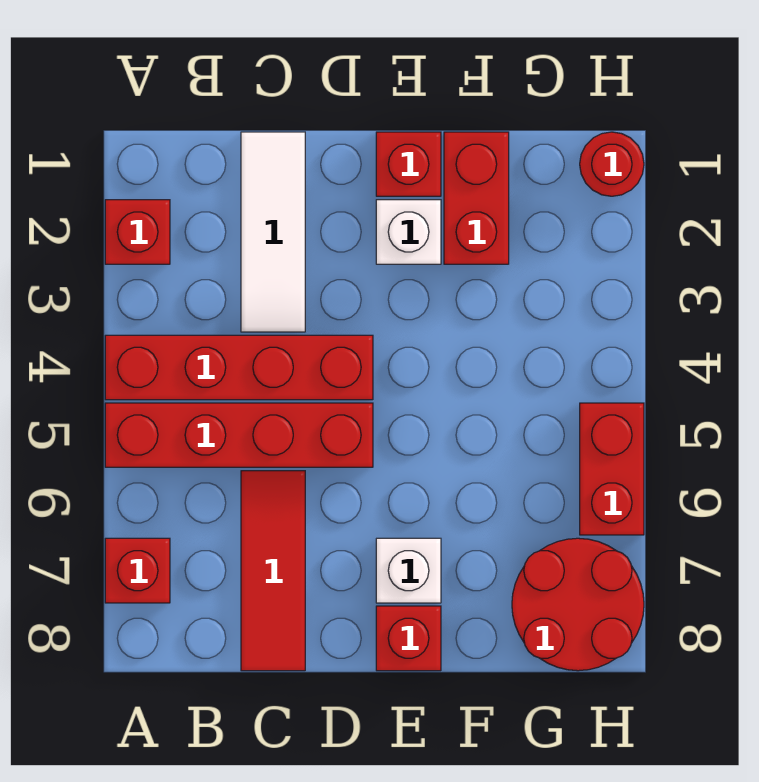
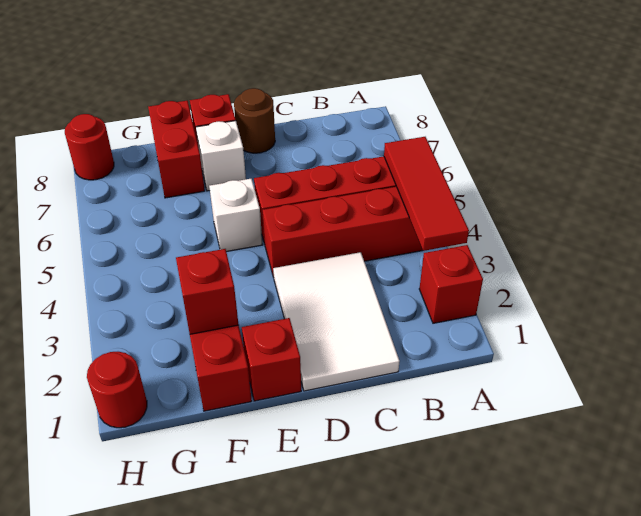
red brick A7 level 1 -> red brick F2 level 2
white tile C1:C3 level 1 -> white tile C1:D3 level 1
red tile C6:C8 level 1 -> red tile A3:A5 level 2
none -> brown round brick D8 level 1
white brick E2 level 1 -> white brick E5 level 1
red round brick G7:H8 level 1 -> red round brick H8 level 1
red brick H5:H6 level 1 -> red brick F7:F8 level 1

